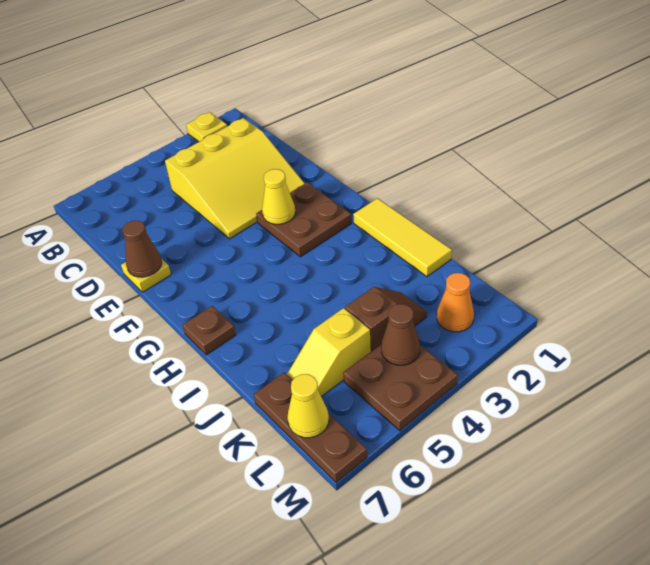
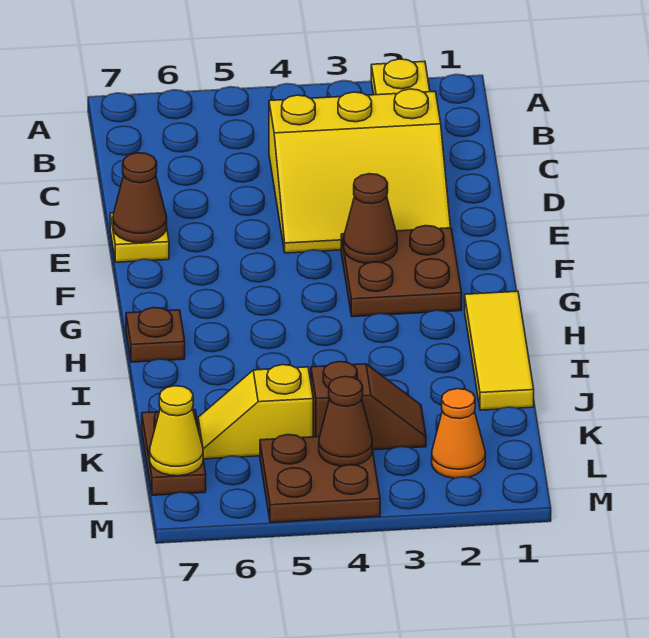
yellow cone F3 level 2 -> brown cone F3 level 2
brown plate K7:M7 level 1 -> brown plate K7:L7 level 1

